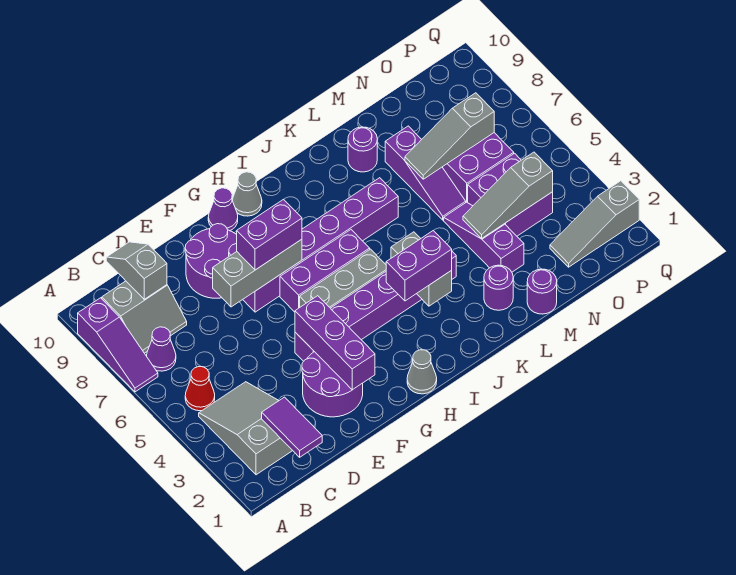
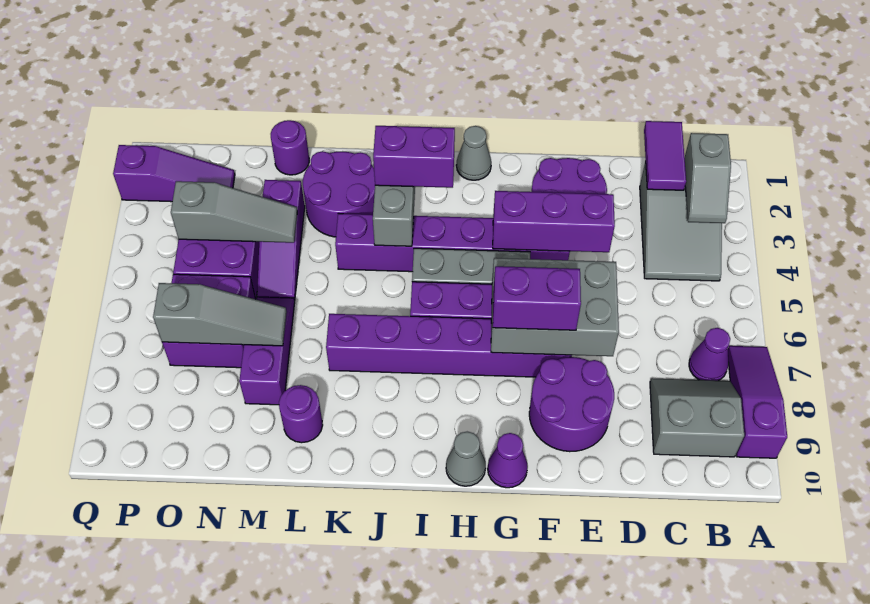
red cone B5 level 1 -> none
grey slope C9:C10 level 2 top 9 -> grey slope B2:B3 level 2 top 2
grey brick E7:G7 level 2 -> grey brick E6:G7 level 2
purple brick F2:F4 level 2 -> purple brick E4:G4 level 2
purple round brick L2 level 1 -> purple round brick K2:L3 level 1
grey slope O2:Q2 level 1 top Q -> purple slope O2:Q2 level 1 top Q

